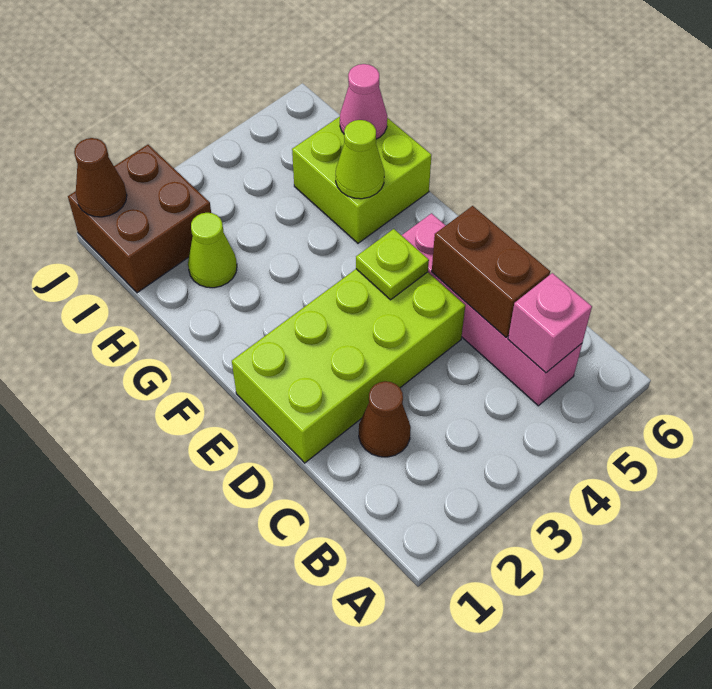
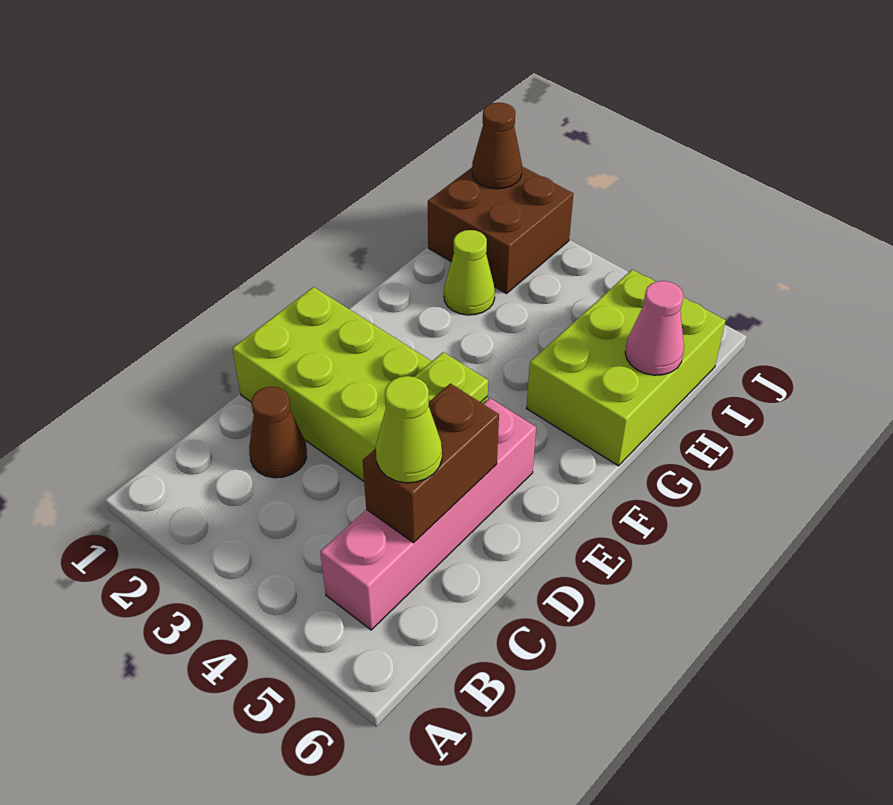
pink brick B5 level 2 -> none
lime brick G5:H6 level 1 -> lime brick G5:I6 level 1
lime cone G5 level 2 -> lime cone C5 level 3

